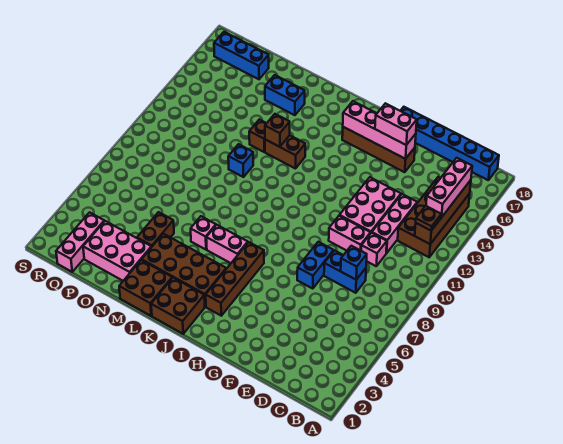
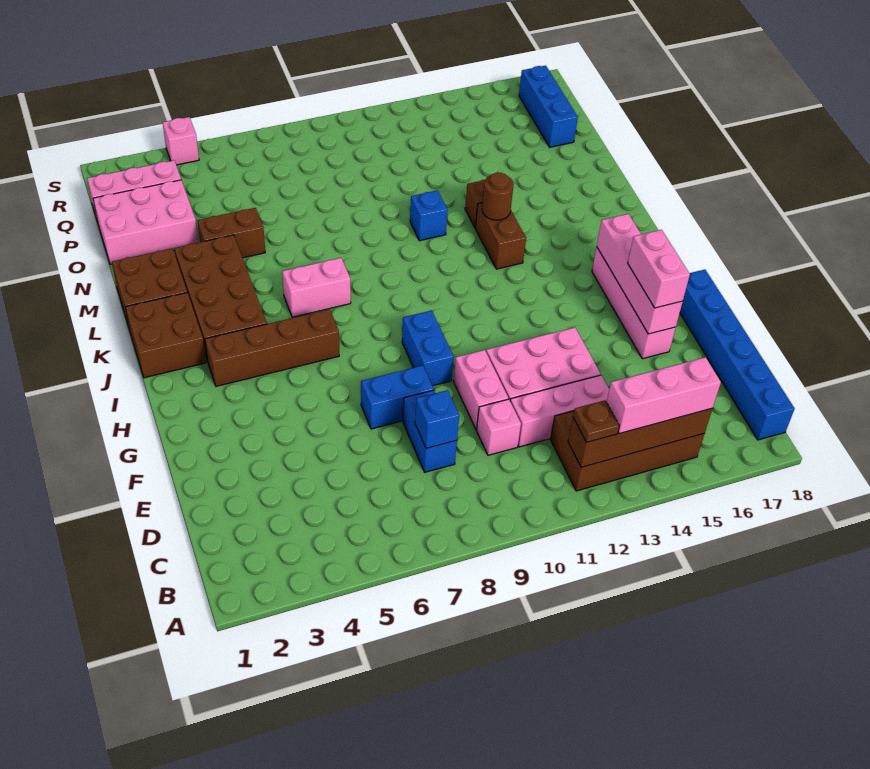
brown brick F16:I16 level 1 -> pink brick F16:I16 level 1
pink brick J6:K6 level 1 -> pink brick K6:K7 level 1
pink brick L6 level 1 -> pink brick S4 level 1
brown brick L13 level 2 -> brown round brick L13 level 2
blue brick M16:N16 level 1 -> blue brick G9:H9 level 1
pink brick N2:P3 level 1 -> pink brick O1:P3 level 1

